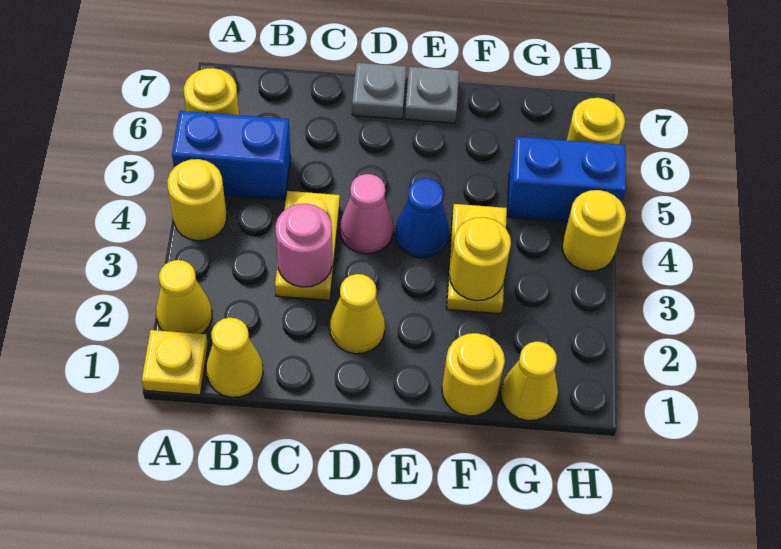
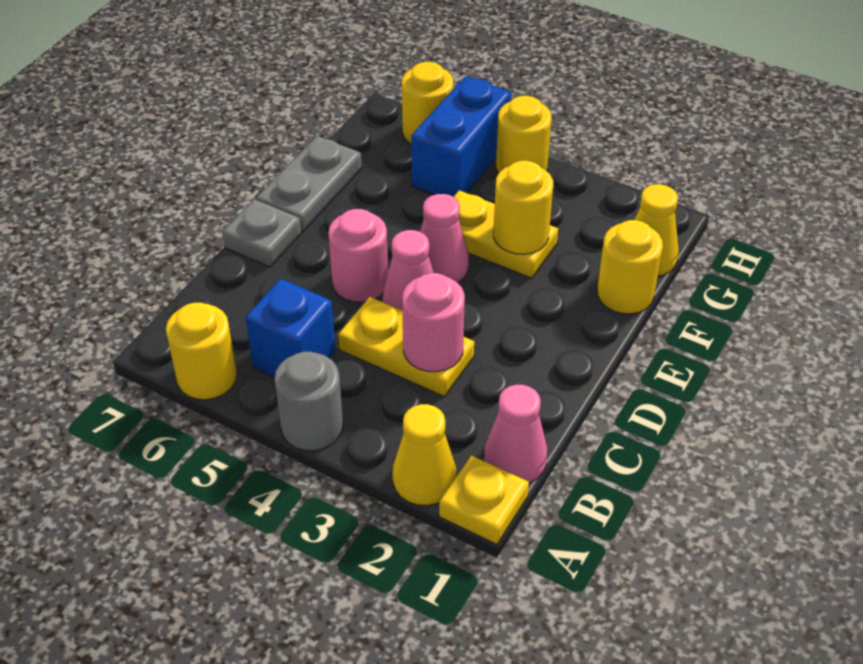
yellow round brick A4 level 1 -> grey round brick A4 level 1
blue brick A5:B5 level 1 -> blue brick B5 level 1
yellow cone B1 level 1 -> pink cone B1 level 1
yellow cone D2 level 1 -> none
none -> pink round brick D5 level 1
blue cone E4 level 1 -> pink cone E4 level 1
grey plate E7 level 1 -> grey plate E7:F7 level 1

